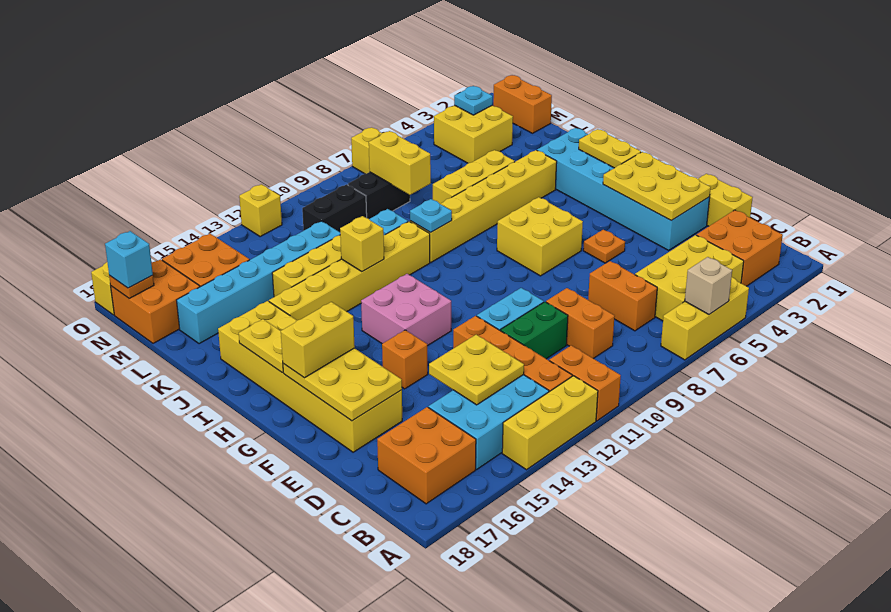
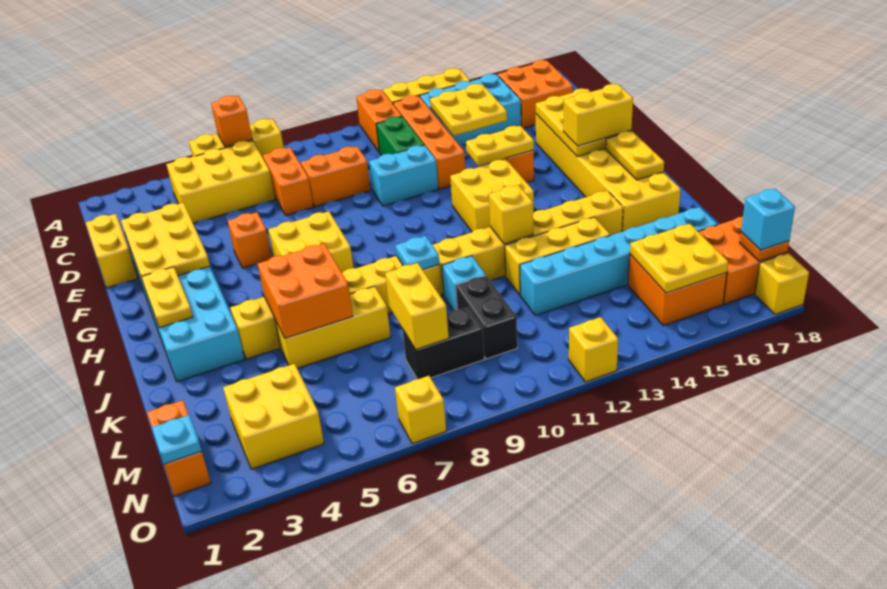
tan brick A6 level 2 -> orange brick A6 level 2
orange brick B2:C3 level 1 -> orange brick J5:K6 level 2
orange brick C9:D9 level 1 -> orange brick D8:D9 level 1
green brick D10:D11 level 1 -> green brick C11:D11 level 1
orange plate F5 level 1 -> orange brick F5 level 1
none -> yellow plate F13:F14 level 2
pink brick G12:H13 level 1 -> yellow brick G12:H13 level 1
black brick M10:M11 level 1 -> black brick L10:M10 level 1
none -> yellow plate M15:N16 level 2
cyan plate N3 level 2 -> cyan plate N1 level 2

